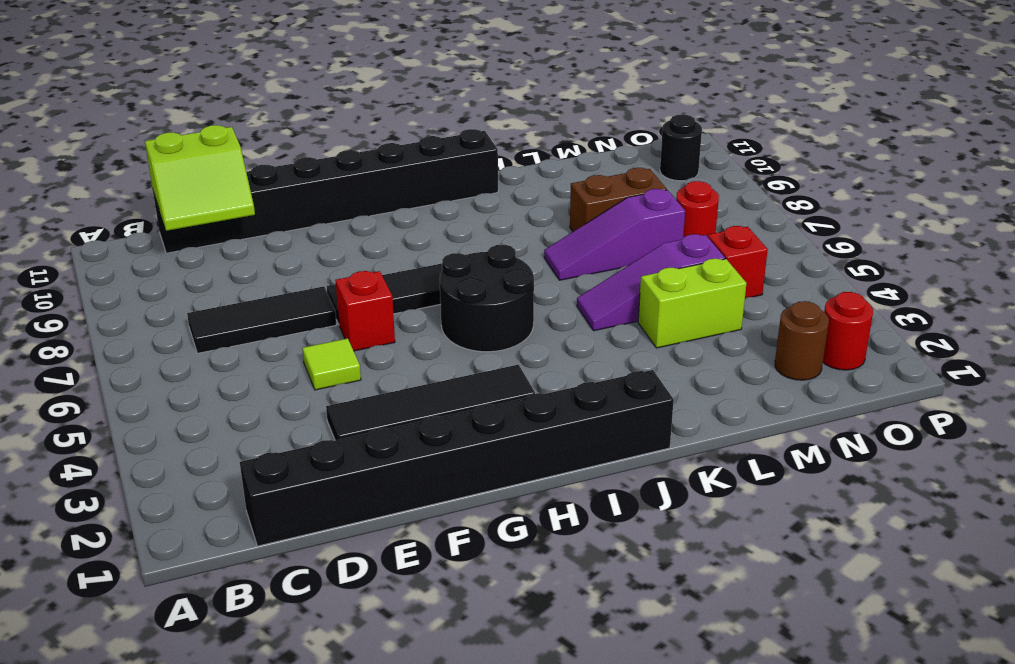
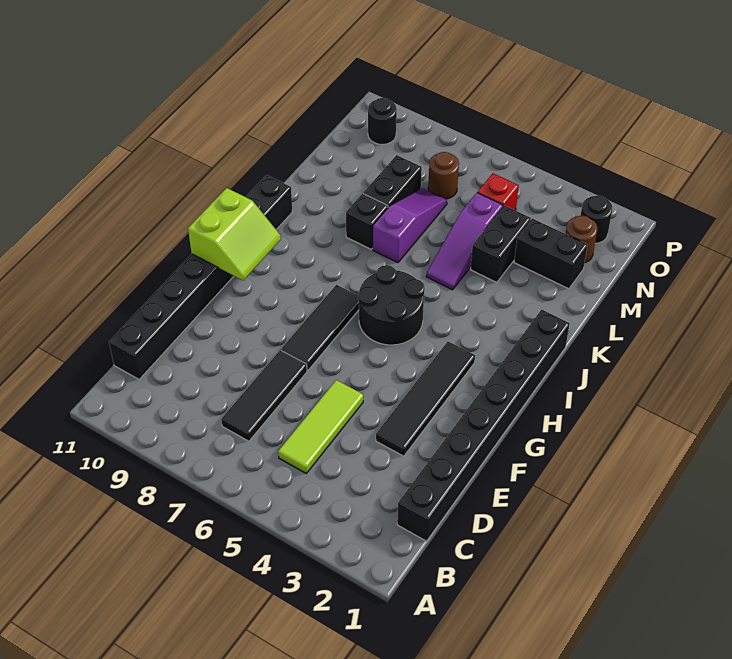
lime slope C10:D11 level 2 top 11 -> lime slope G10:H11 level 2 top 11
lime tile E5 level 1 -> lime tile C5:E5 level 1
red brick F6 level 1 -> none
purple slope K7:M7 level 1 top M -> purple slope K7:M7 level 1 top K
none -> black brick K8 level 1
lime brick L4:M4 level 1 -> black brick L4:M4 level 1
brown brick L8:M8 level 1 -> black brick L8:M8 level 1
none -> black brick M2:M3 level 1
red round brick N7 level 1 -> brown round brick N7 level 1
red round brick O2 level 1 -> black round brick O2 level 1

